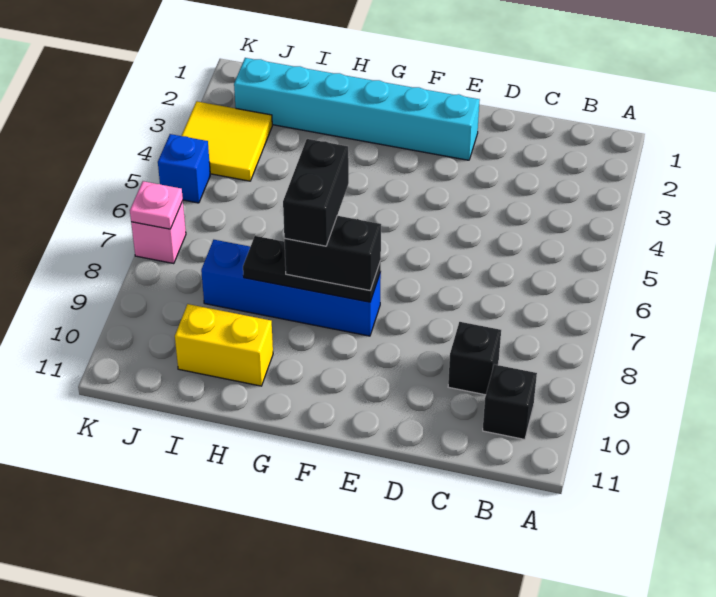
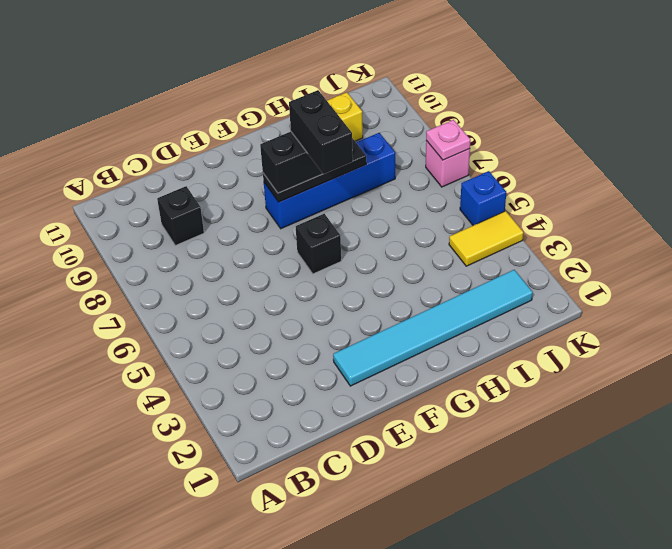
black brick B10 level 1 -> black brick F6 level 1
cyan brick E2:J2 level 1 -> cyan tile E2:J2 level 1
yellow tile J3:K4 level 1 -> yellow tile J4:K4 level 1

